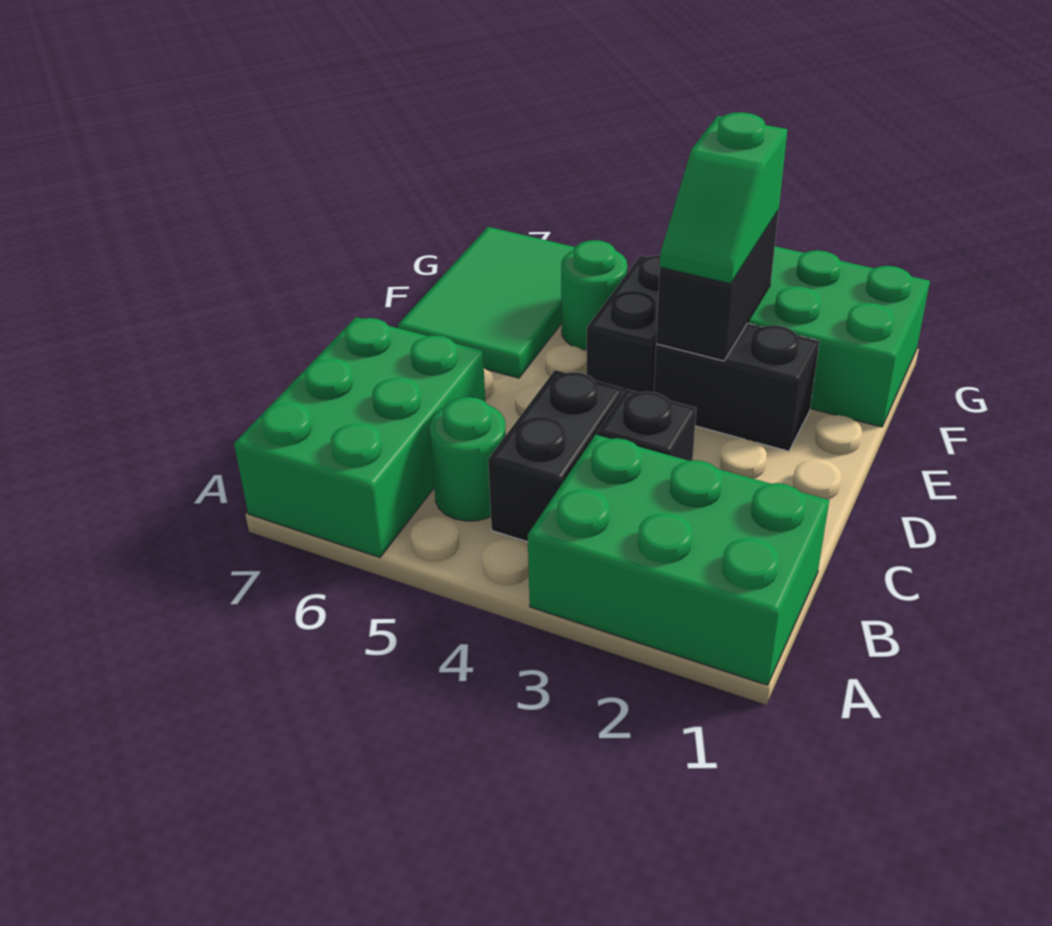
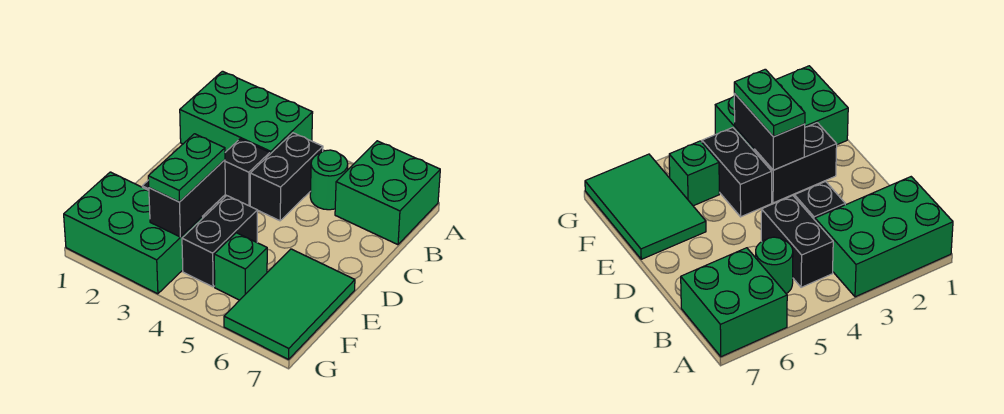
green brick A6:C7 level 1 -> green brick A6:B7 level 1
green slope E3:F3 level 3 top F -> green plate E3:F3 level 3
green round brick F5 level 1 -> green brick F5 level 1

